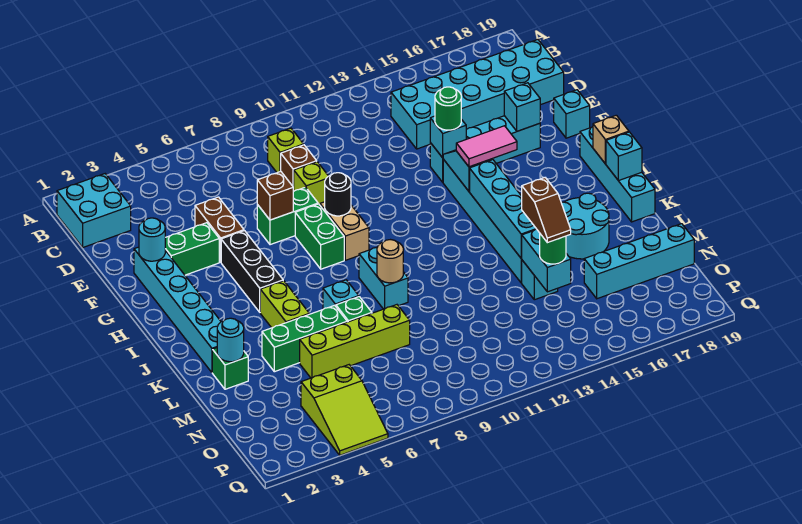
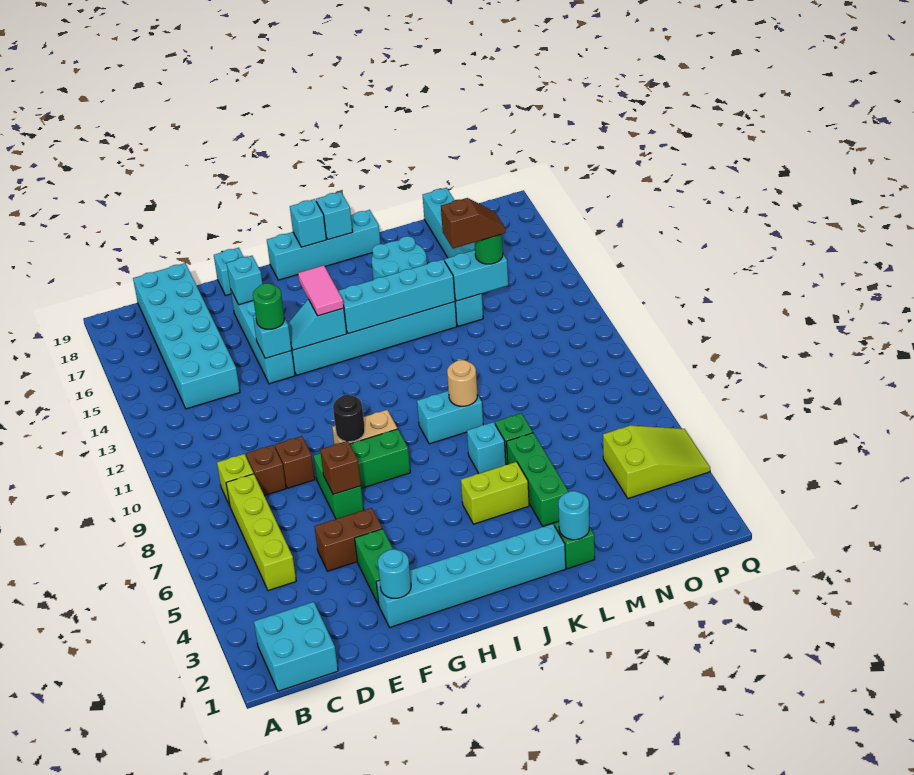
lime brick E9 level 1 -> brown brick E9 level 1
black brick G5:I5 level 1 -> none
tan brick I19 level 2 -> cyan brick I19 level 2
lime brick M5:M8 level 1 -> lime brick C5:C8 level 1

